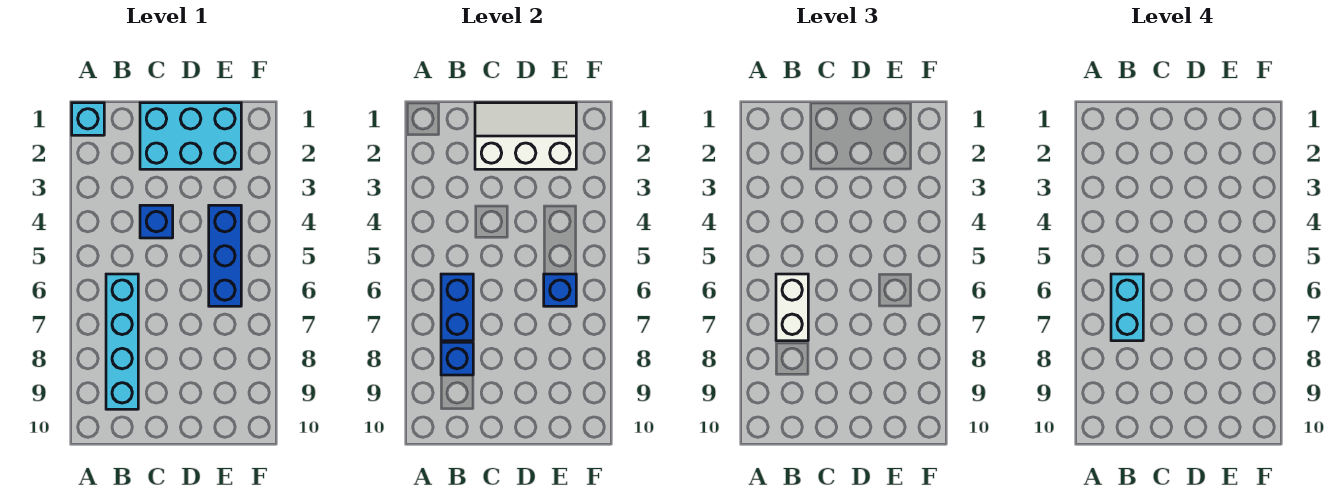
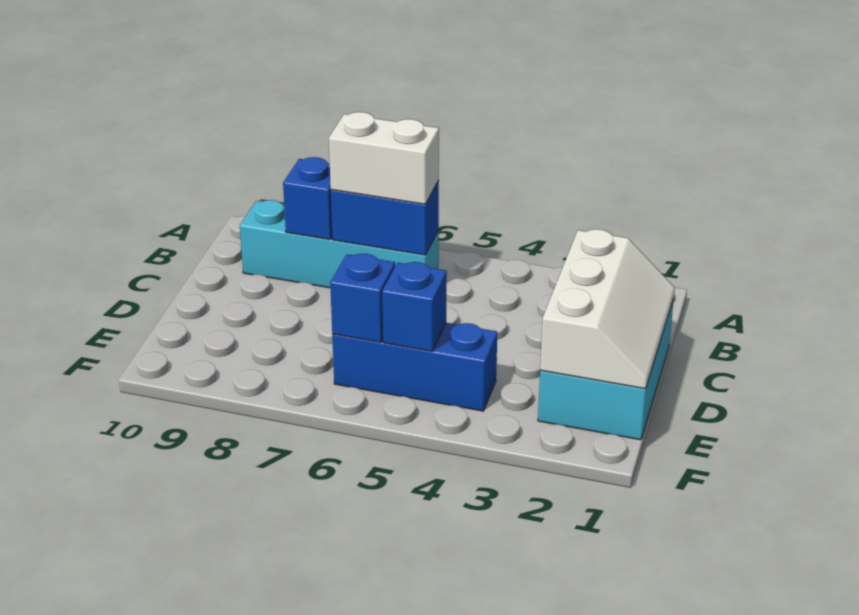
cyan brick A1 level 1 -> none
cyan brick B6:B7 level 4 -> none
blue brick C4 level 1 -> blue brick E5 level 2

